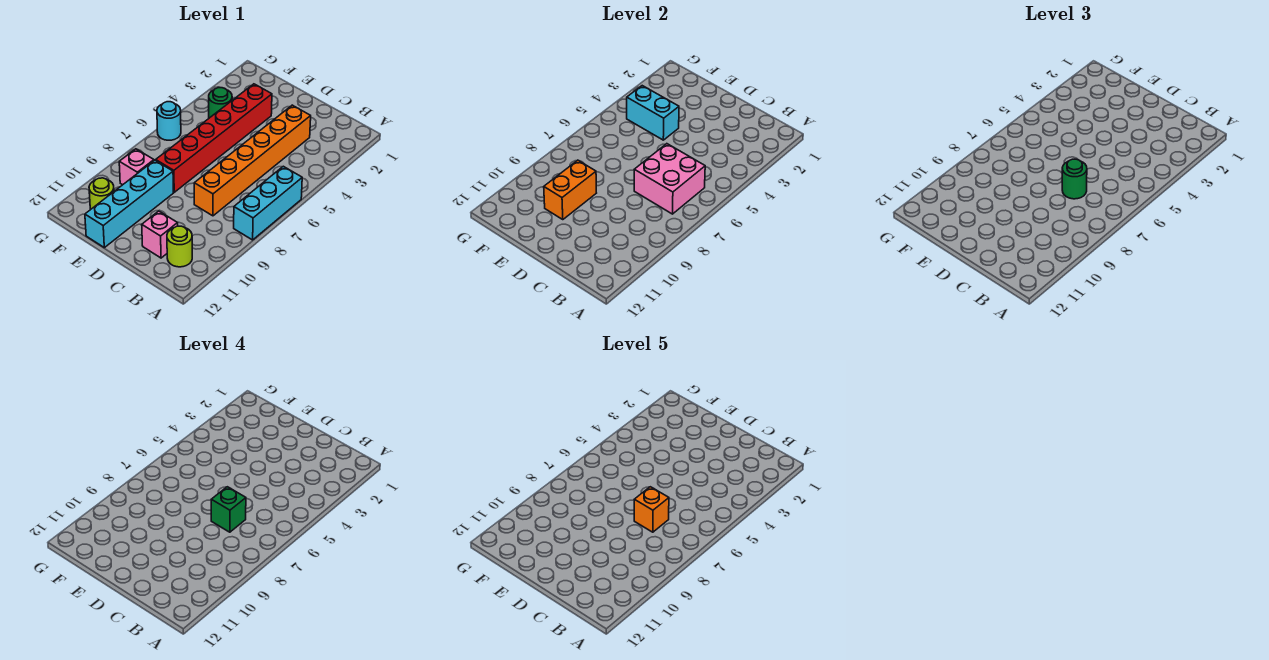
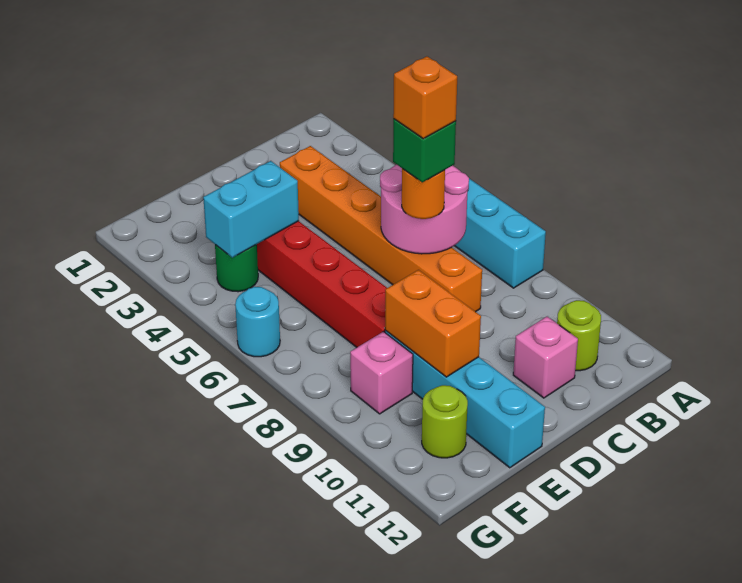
pink brick B6:C7 level 2 -> pink round brick B6:C7 level 2
green round brick C7 level 3 -> orange round brick C7 level 3

